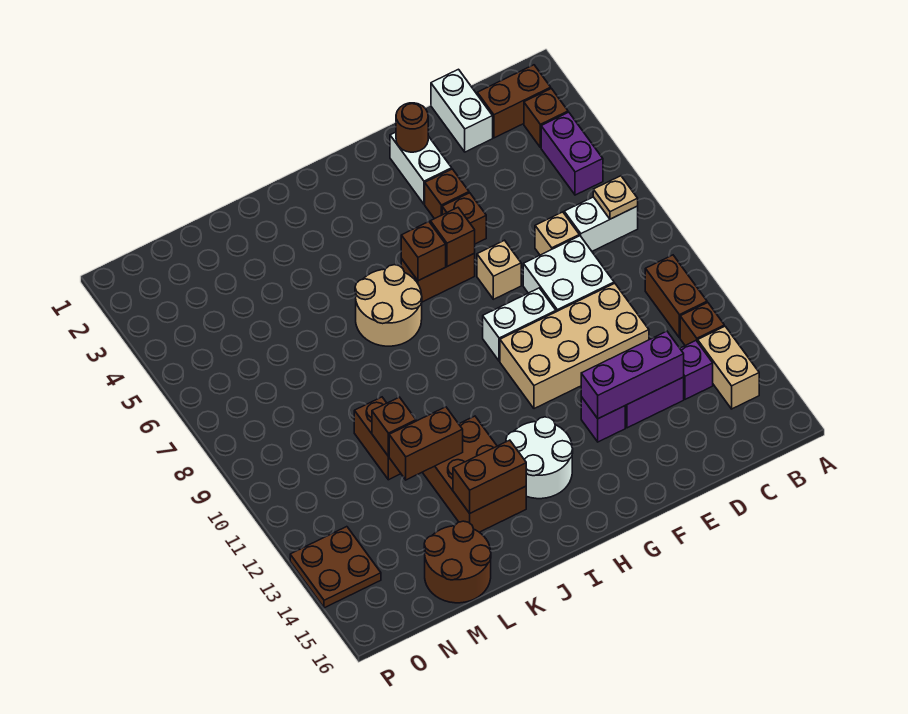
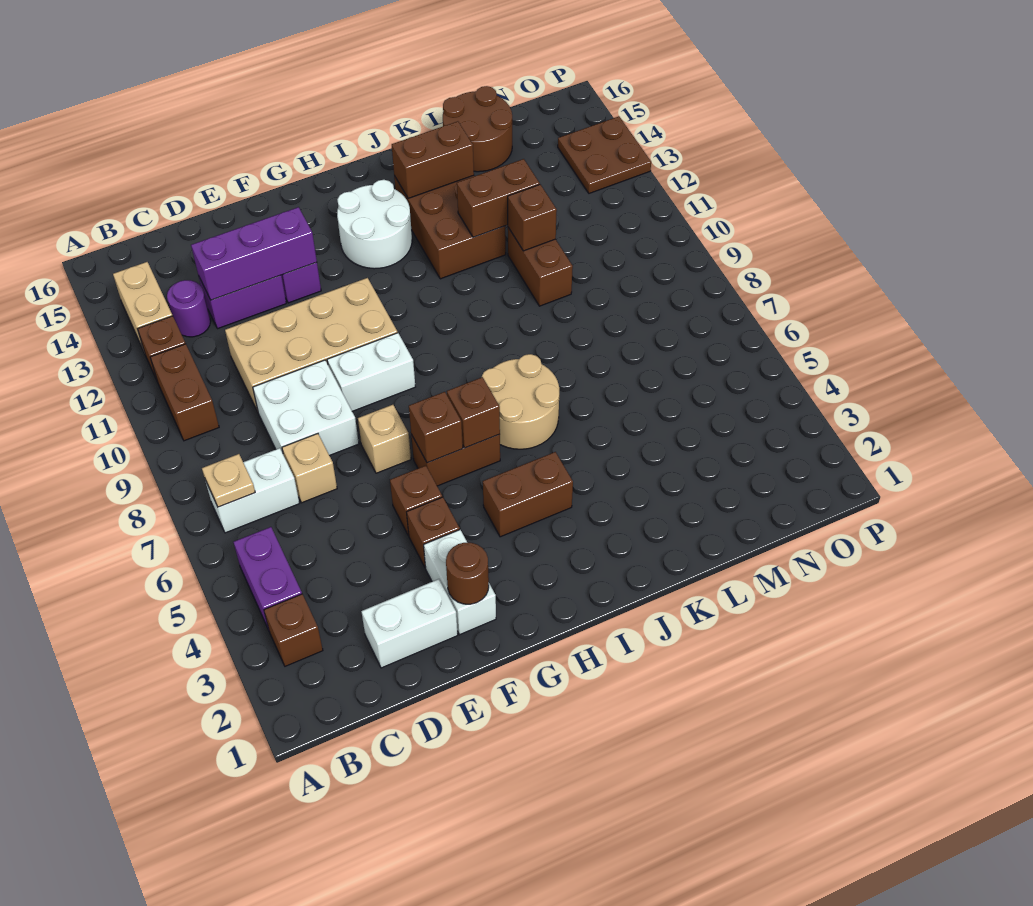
brown brick B2:C2 level 1 -> brown brick H4:I4 level 1
purple brick C13 level 1 -> purple round brick C13 level 1
white brick D1:D2 level 1 -> white brick D2:E2 level 1

